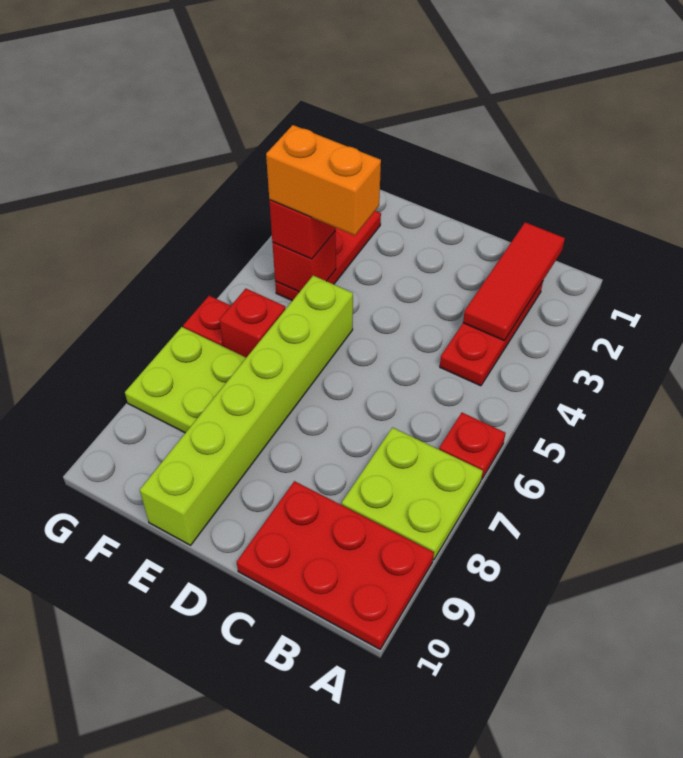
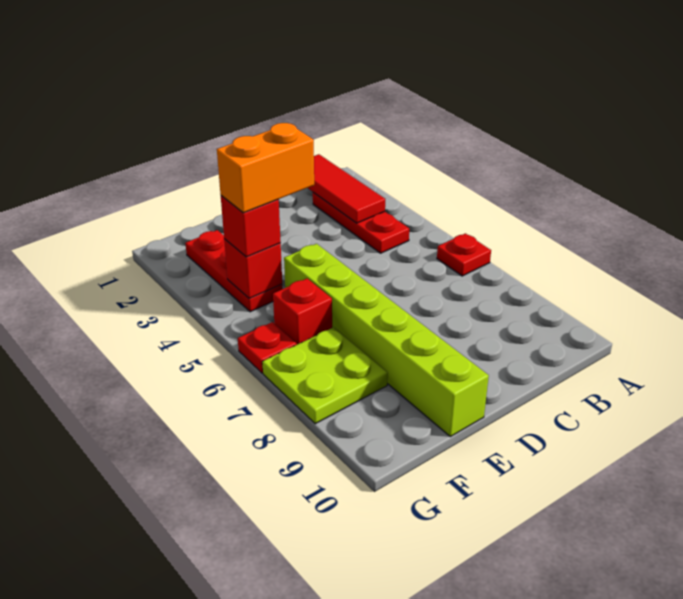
lime plate A7:B8 level 1 -> none
red plate A9:C10 level 1 -> none

